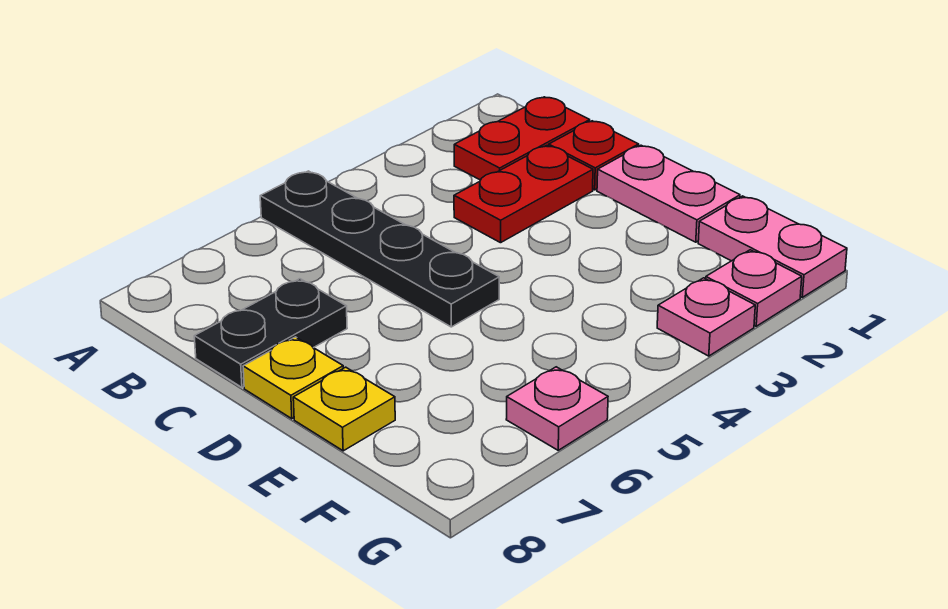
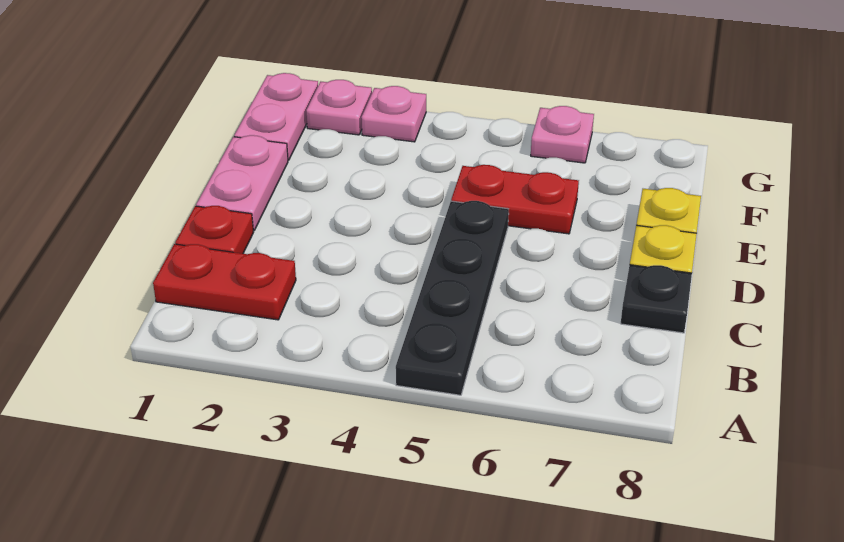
red plate C2:C3 level 1 -> red plate E5:E6 level 1
black plate C7:C8 level 1 -> black plate C8 level 1

